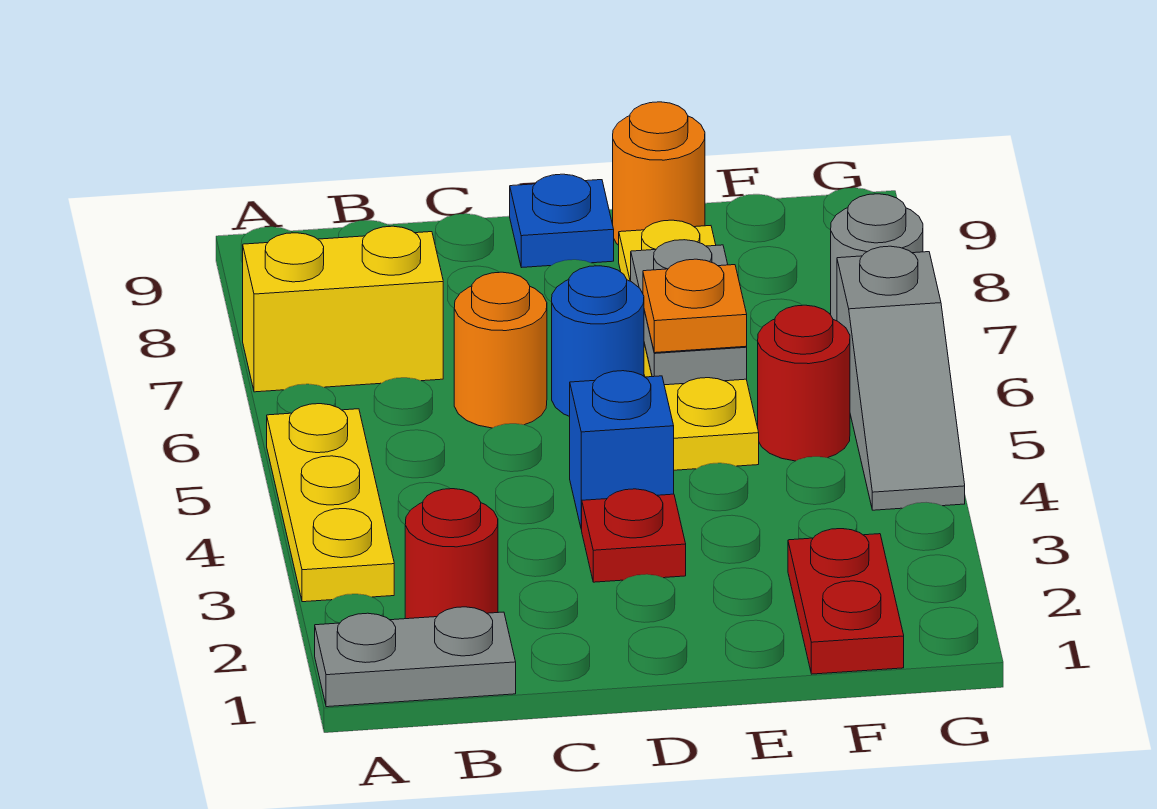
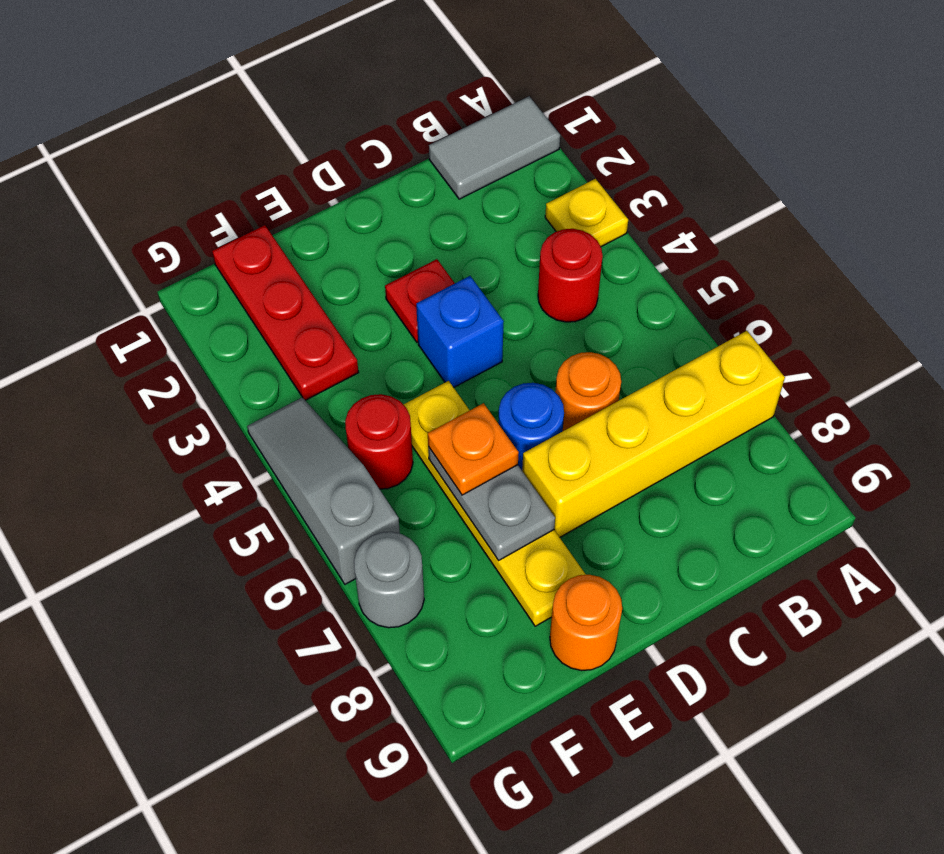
grey plate A1:B1 level 1 -> grey tile A1:B1 level 1
yellow plate A3:A5 level 1 -> yellow plate A3 level 1
yellow brick A7:B7 level 1 -> yellow brick A7:D7 level 1
red round brick B2 level 1 -> red round brick B4 level 1
blue plate D9 level 1 -> none
red plate F1:F2 level 1 -> red plate F1:F3 level 1

